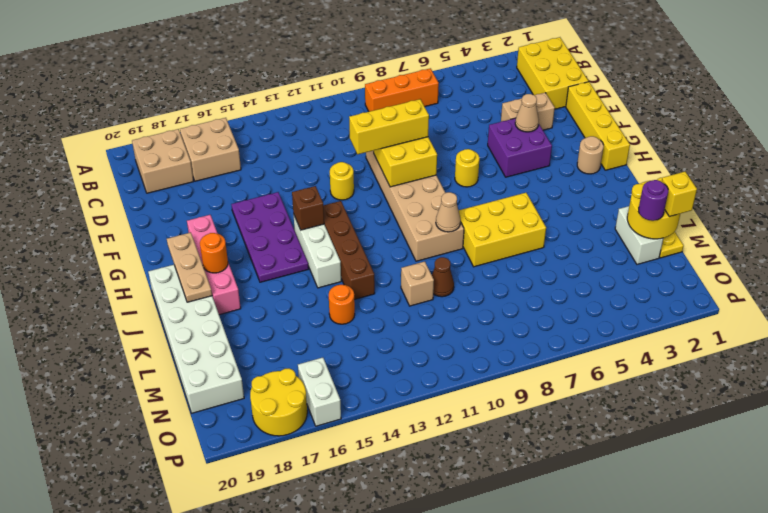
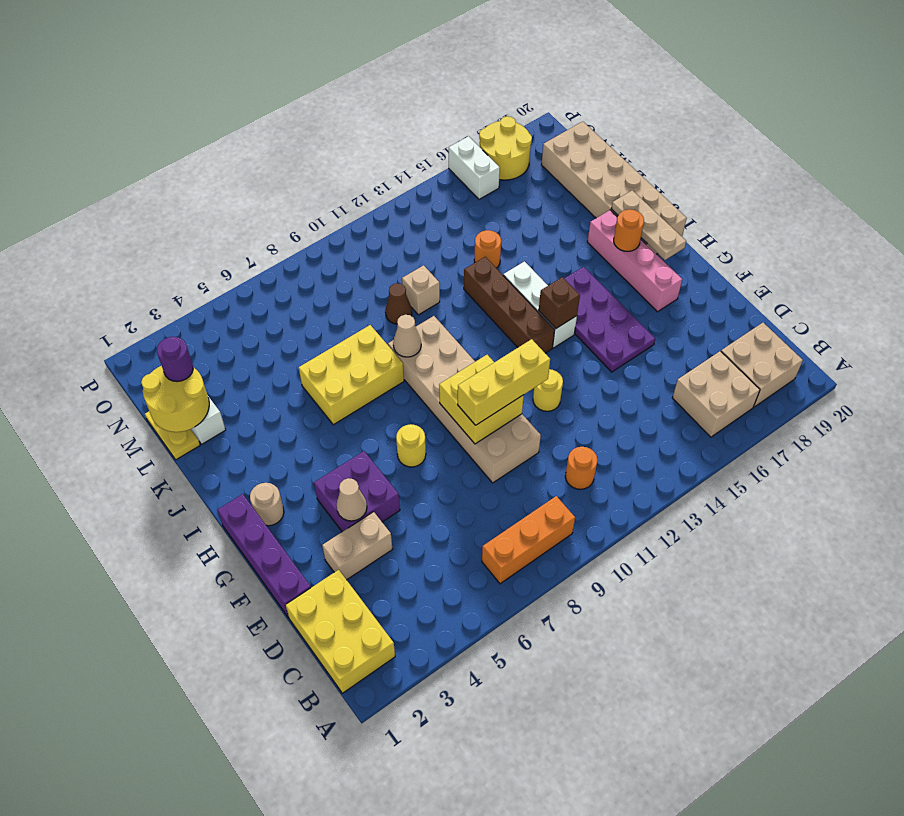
none -> orange round brick C11 level 1
yellow brick E1:H1 level 1 -> purple brick E1:H1 level 1
white brick I19:N20 level 1 -> tan brick I19:N20 level 1
yellow brick M1 level 3 -> none

